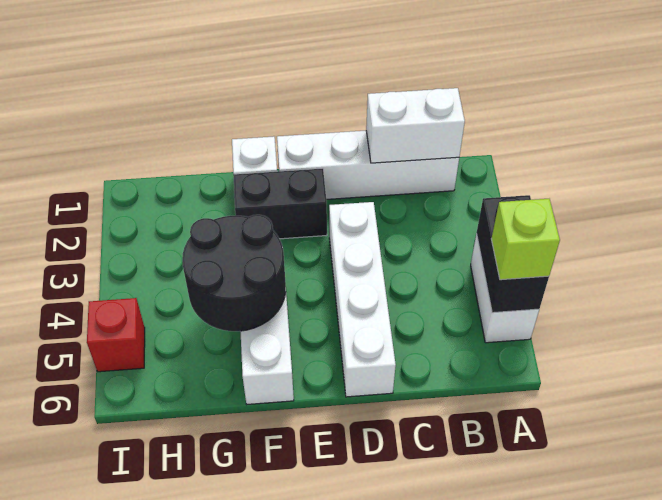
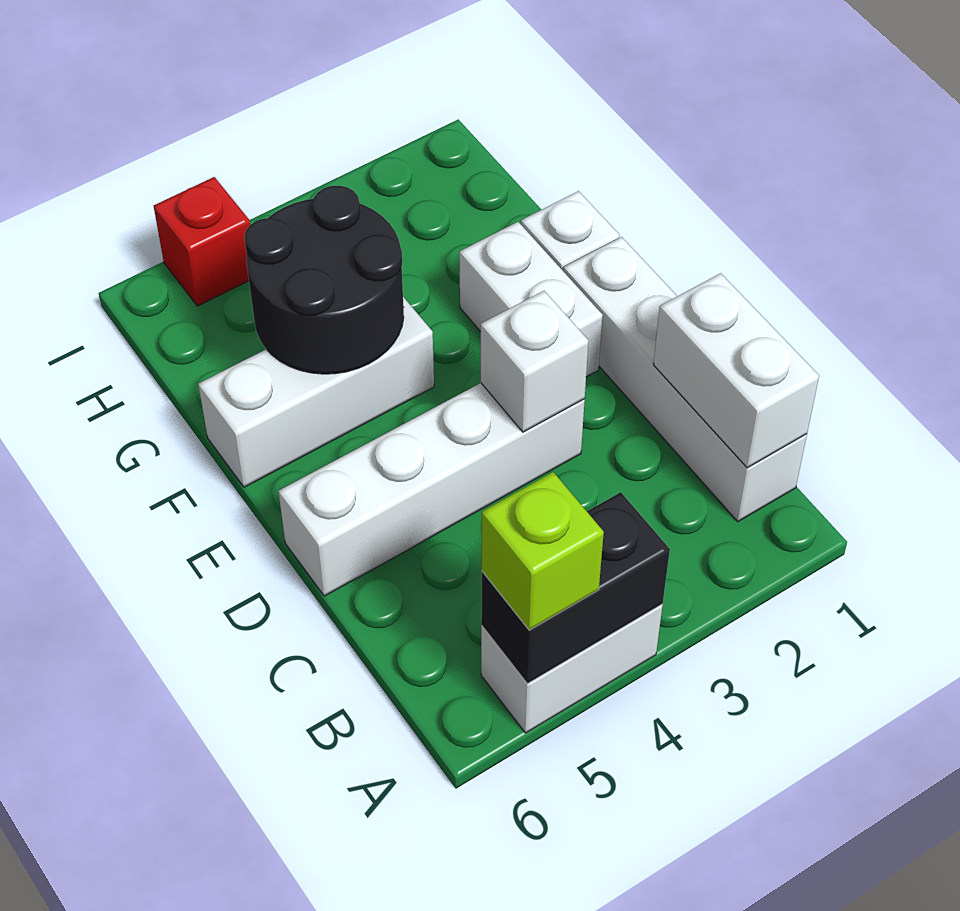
none -> white brick D3 level 2
black brick E2:F2 level 1 -> white brick E2:F2 level 1

